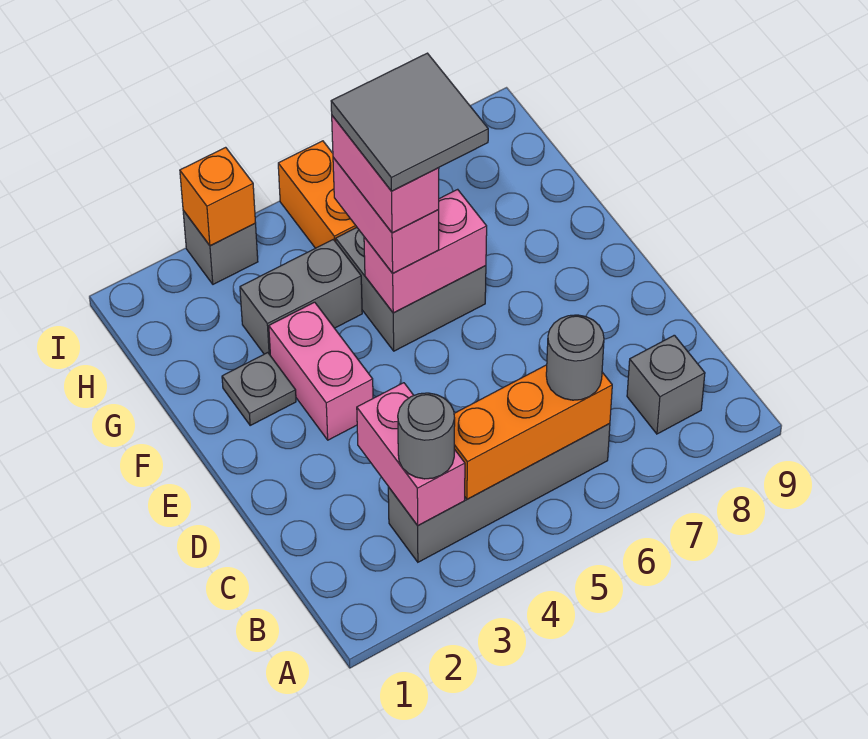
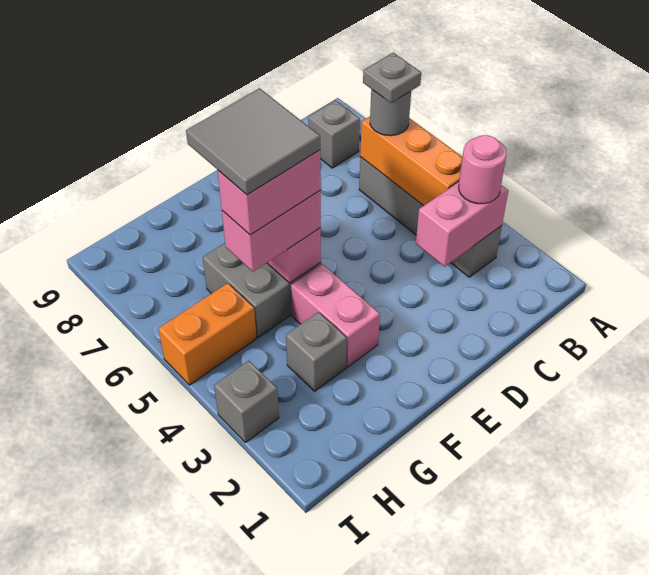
grey round brick B3 level 3 -> pink round brick B3 level 3
pink brick E3:F3 level 1 -> pink brick F3:F4 level 1
grey plate F2 level 1 -> grey plate B6 level 4
grey brick G3:G4 level 1 -> grey brick G3 level 1
orange brick I3 level 2 -> none

